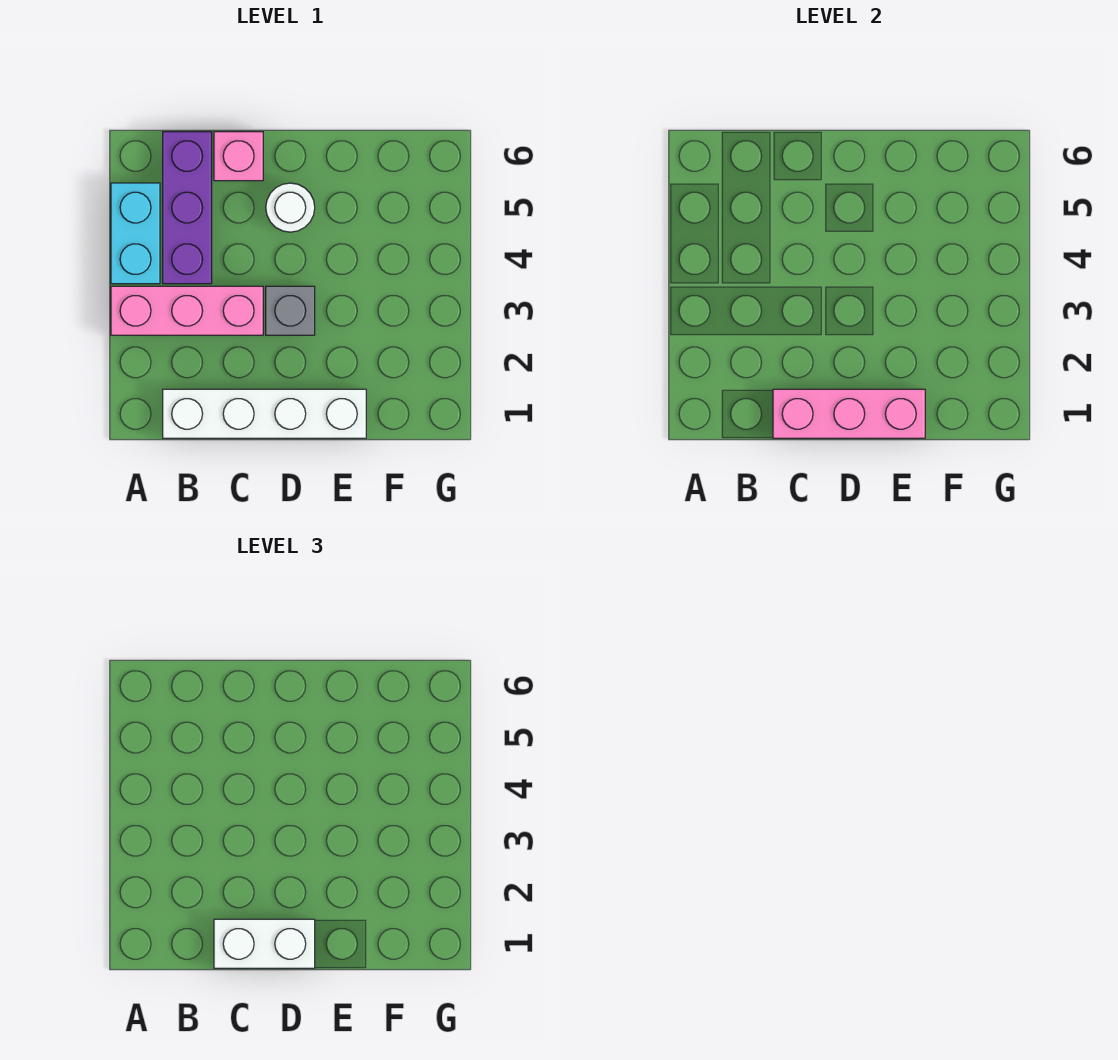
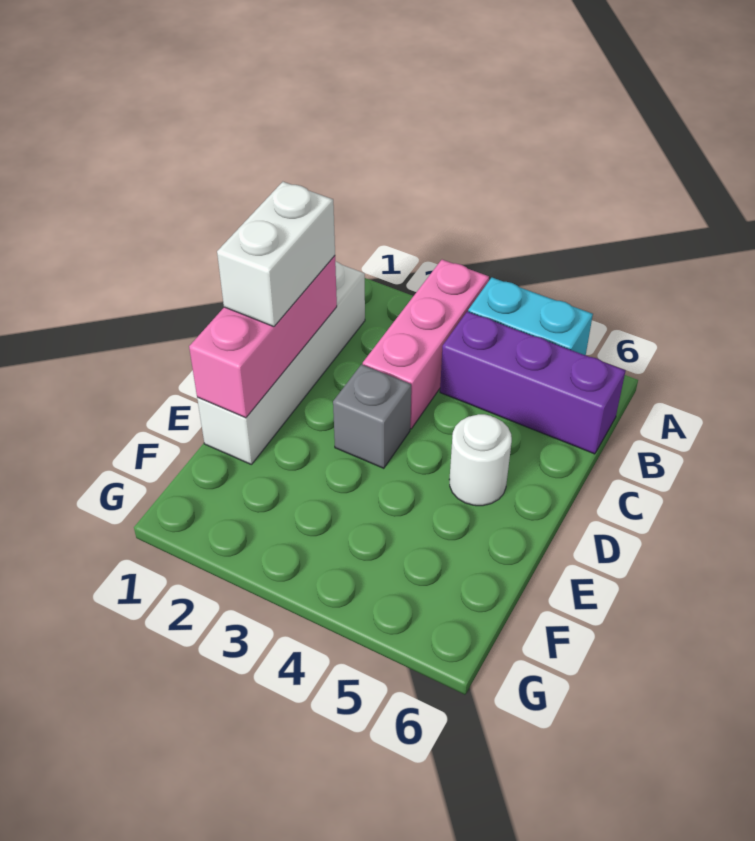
pink brick C6 level 1 -> none

